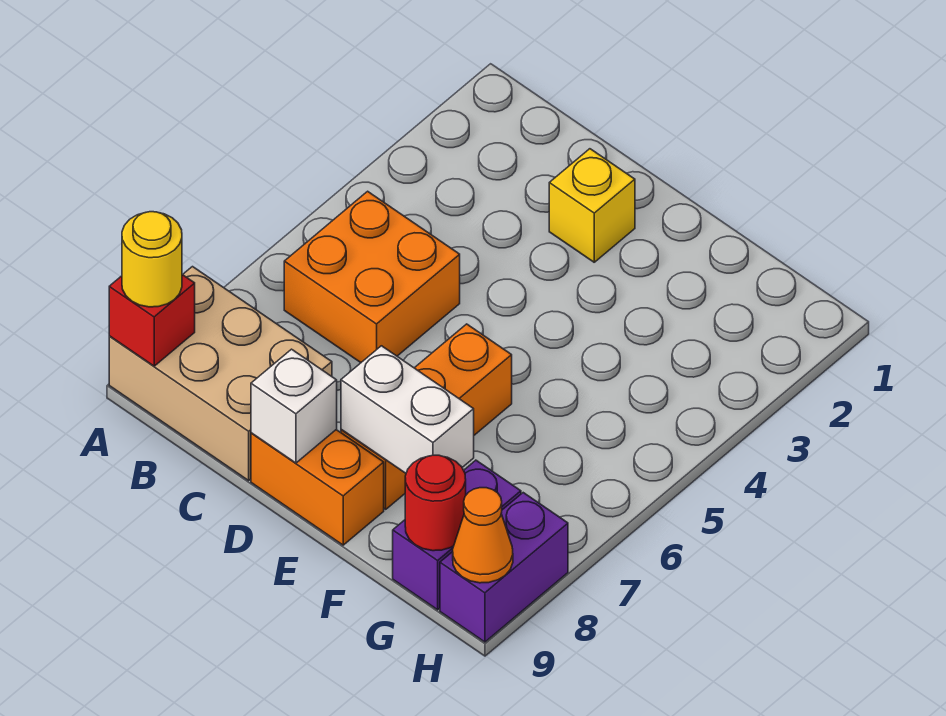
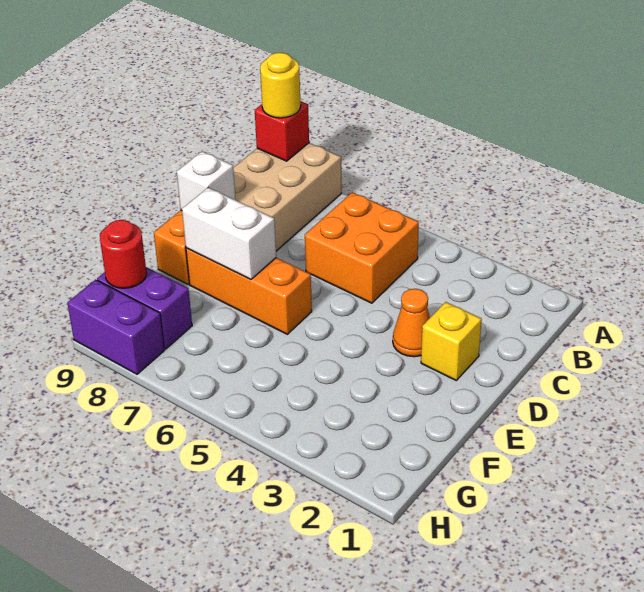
white brick E8:F8 level 2 -> white brick E7:E8 level 2
orange cone H9 level 2 -> orange cone D3 level 1

